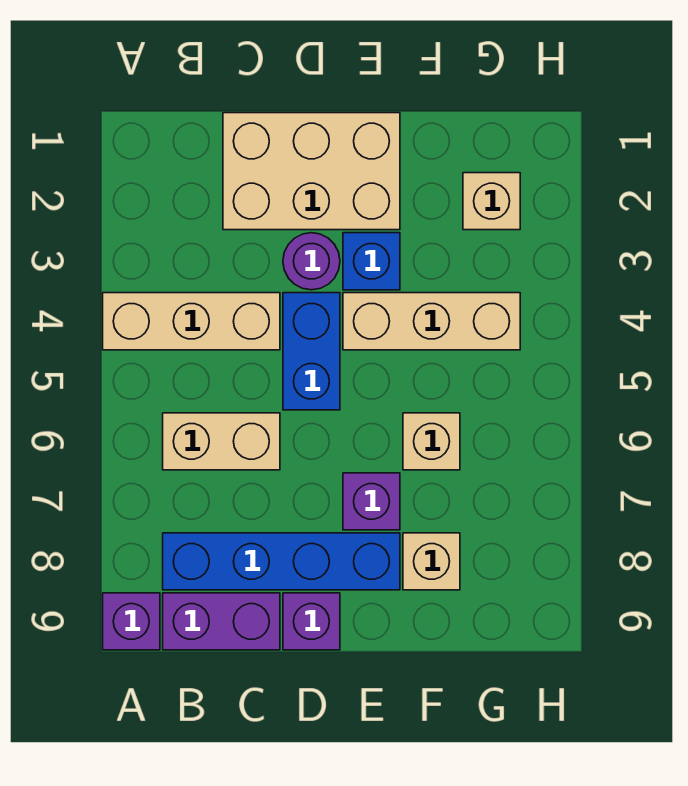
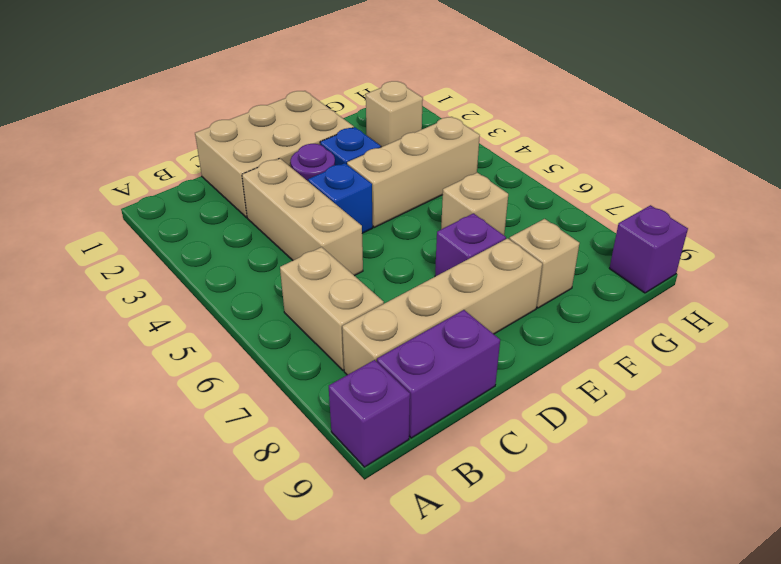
tan brick A4:C4 level 1 -> tan brick C3:C5 level 1
tan brick B6:C6 level 1 -> tan brick B6:B7 level 1
blue brick B8:E8 level 1 -> tan brick B8:E8 level 1
blue brick D4:D5 level 1 -> blue brick D4 level 1
purple brick D9 level 1 -> purple brick H9 level 1

